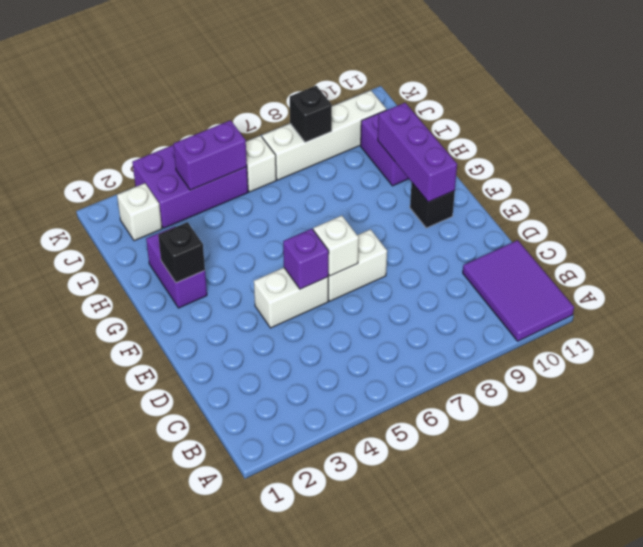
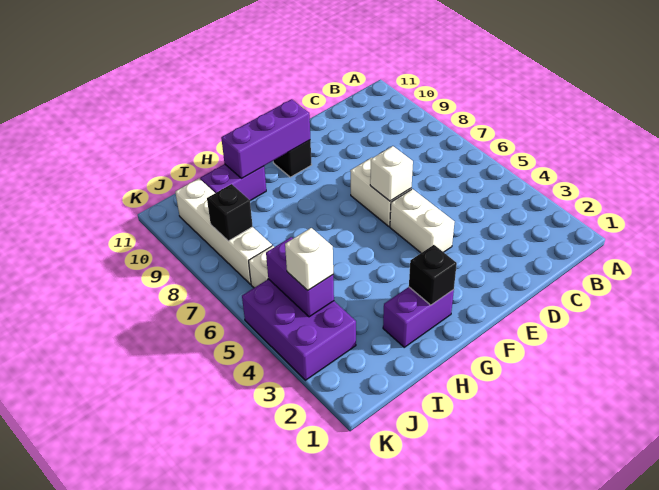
purple tile A10:C11 level 1 -> none
purple brick E5 level 2 -> none
white brick J2 level 1 -> white brick J4 level 3

